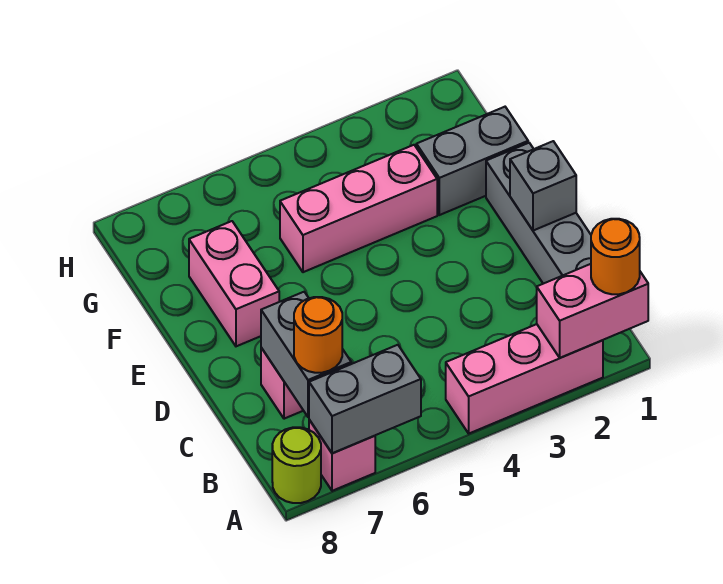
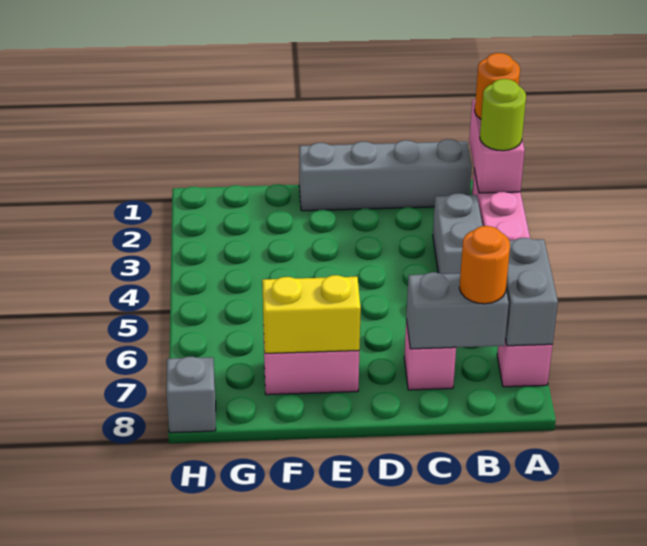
lime round brick A8 level 1 -> lime round brick A2 level 3
grey brick D1 level 2 -> grey brick H8 level 1
none -> yellow brick E7:F7 level 2
grey brick F1:F2 level 1 -> grey brick B3:B4 level 1
pink brick F3:F5 level 1 -> none

